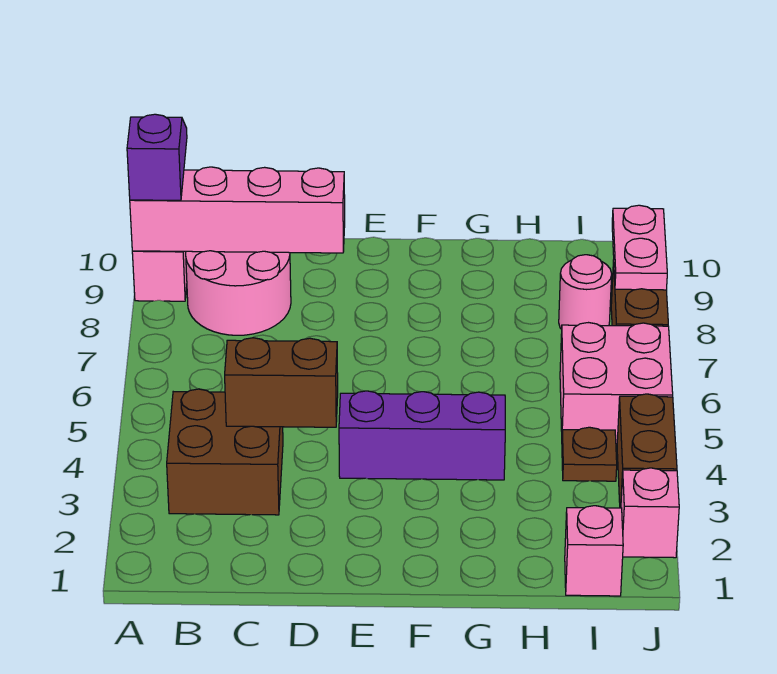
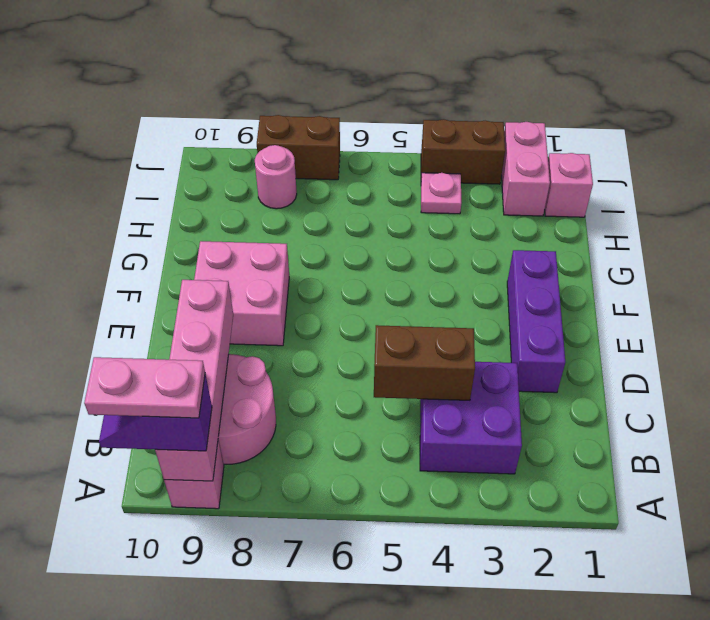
brown brick B3:C4 level 1 -> purple brick B3:C4 level 1
brown brick C4:D4 level 2 -> brown brick C4:C5 level 2
purple brick E4:G4 level 1 -> purple brick D2:F2 level 1
brown plate I4 level 1 -> pink plate I4 level 1
pink brick I5:J6 level 1 -> pink brick E8:F9 level 1
pink brick J2 level 1 -> pink brick I2:J2 level 1
pink plate J8:J9 level 2 -> pink plate A9:A10 level 4

